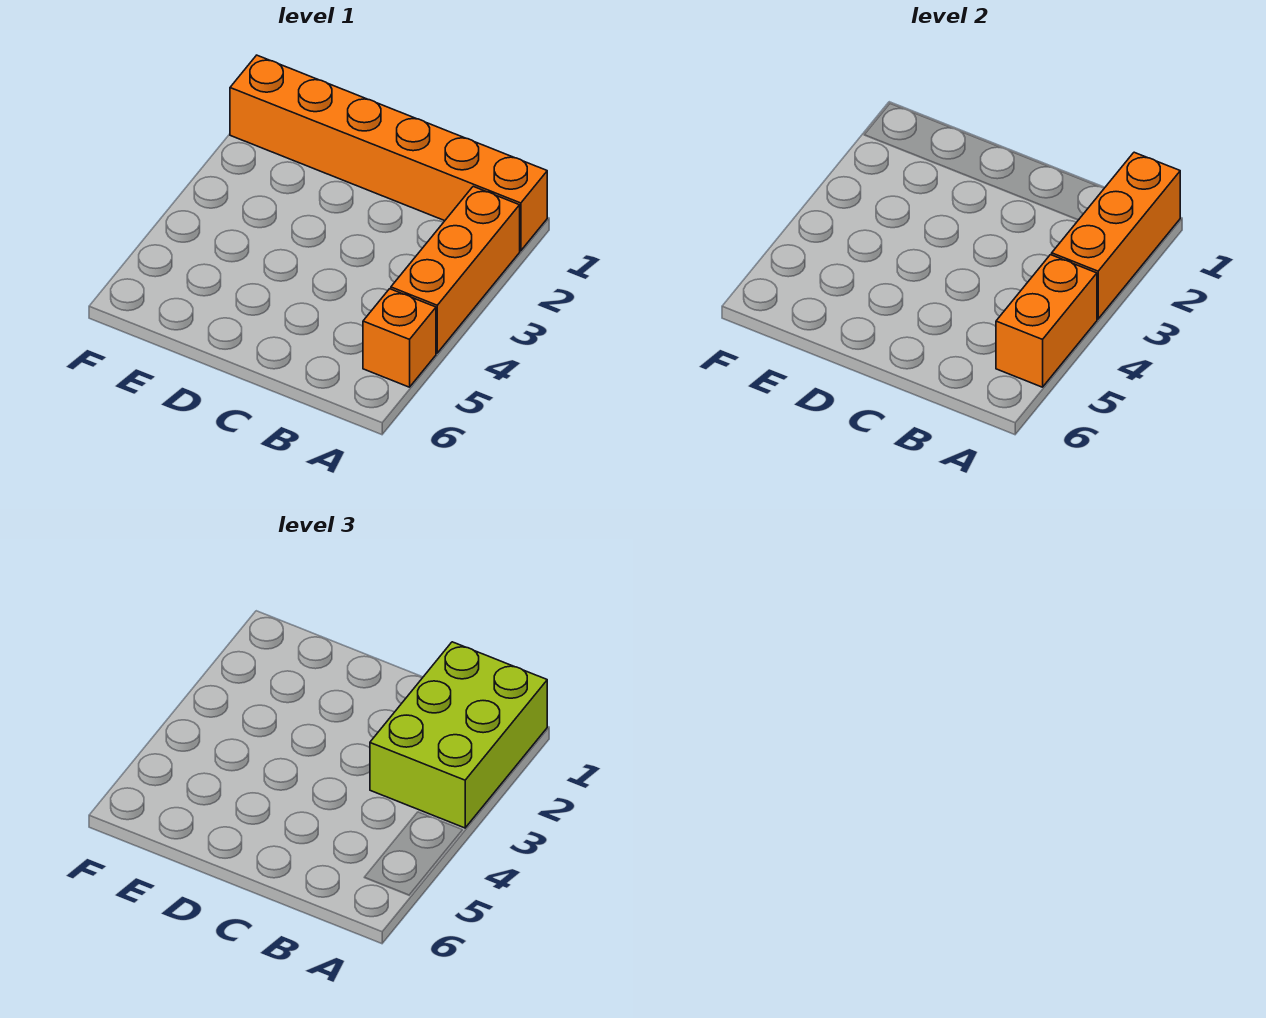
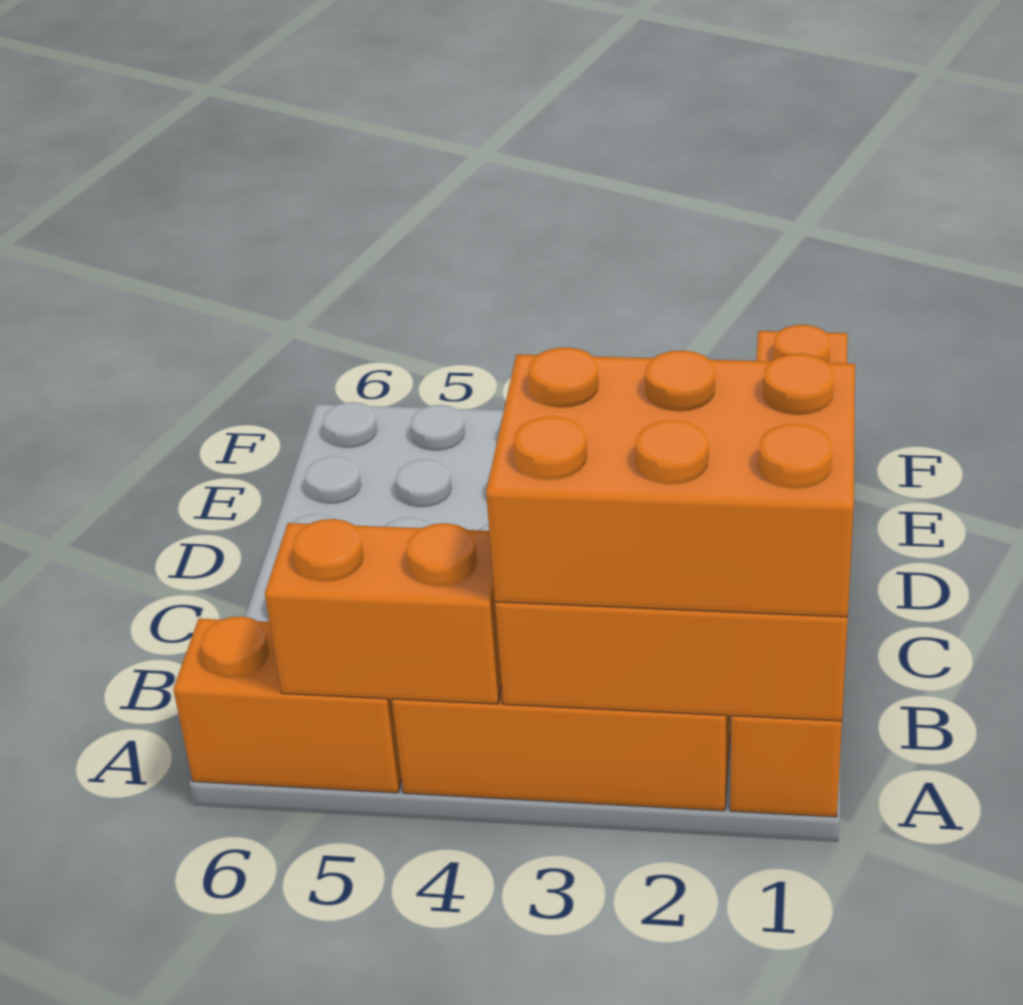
lime brick A1:B3 level 3 -> orange brick A1:B3 level 3
orange brick A5 level 1 -> orange brick A5:A6 level 1

